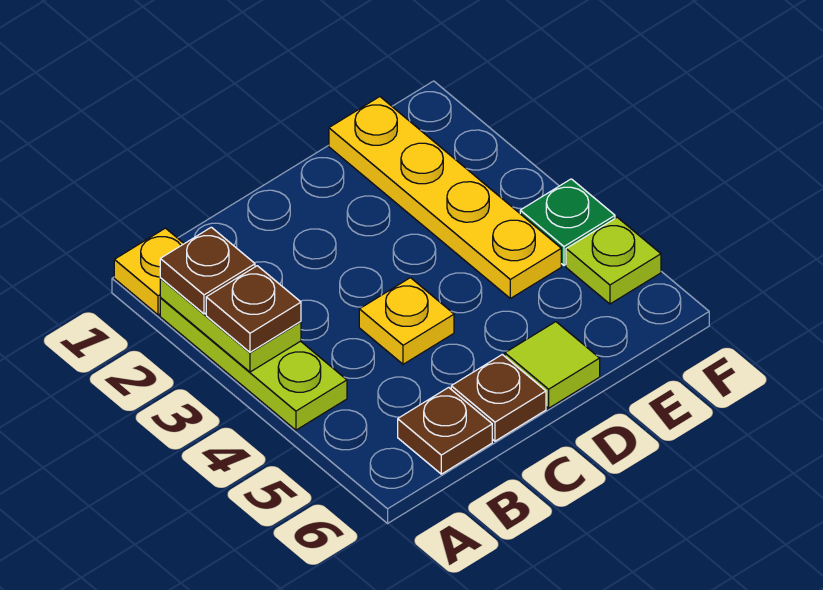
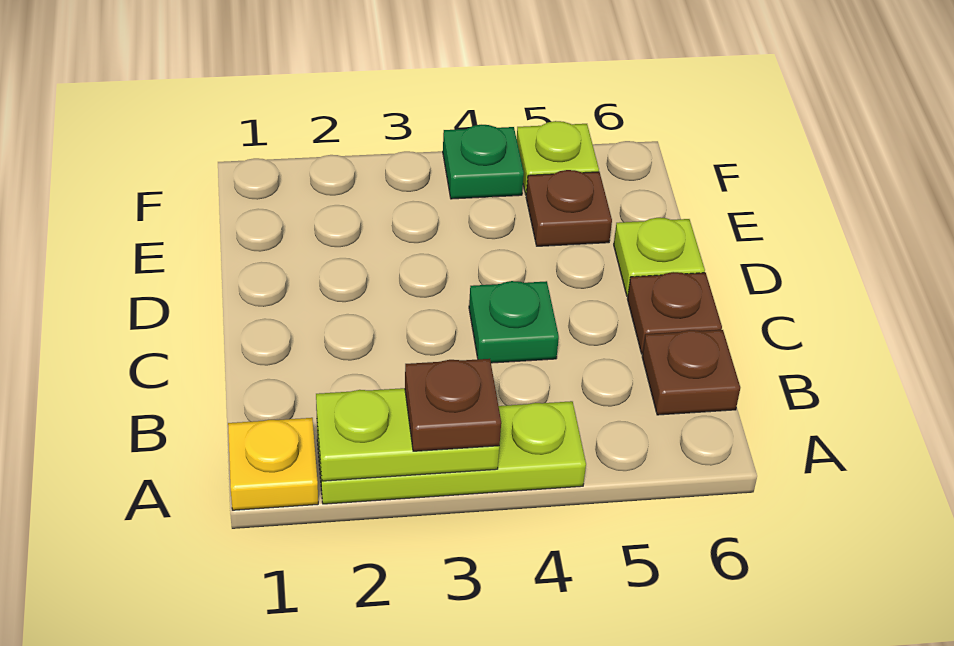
brown plate A2 level 3 -> brown plate E5 level 1
yellow plate C4 level 1 -> green plate C4 level 1
lime tile D6 level 1 -> lime plate D6 level 1
yellow plate E1:E4 level 1 -> none

